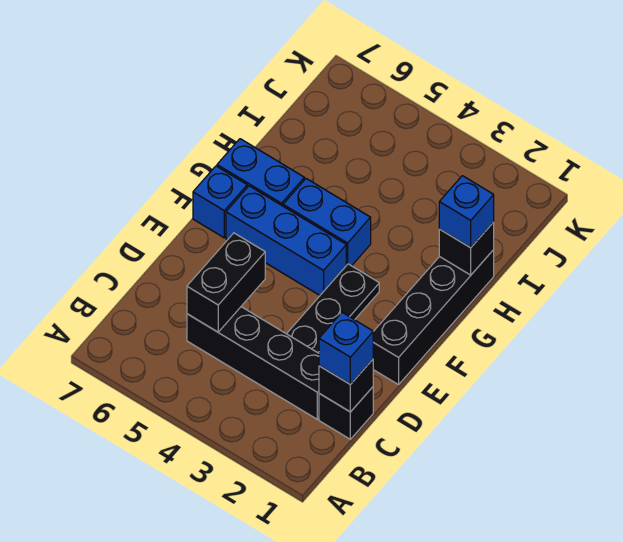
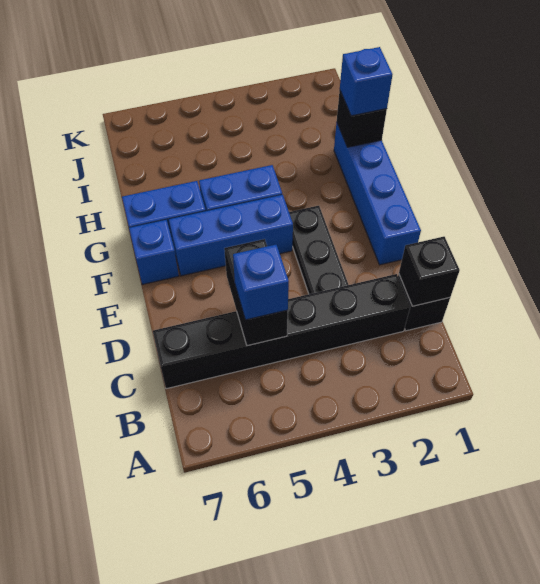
blue brick C1 level 3 -> blue brick C5 level 3
black brick C2:C5 level 1 -> black brick C2:C7 level 1
black brick E1:H1 level 1 -> blue brick E1:H1 level 1

